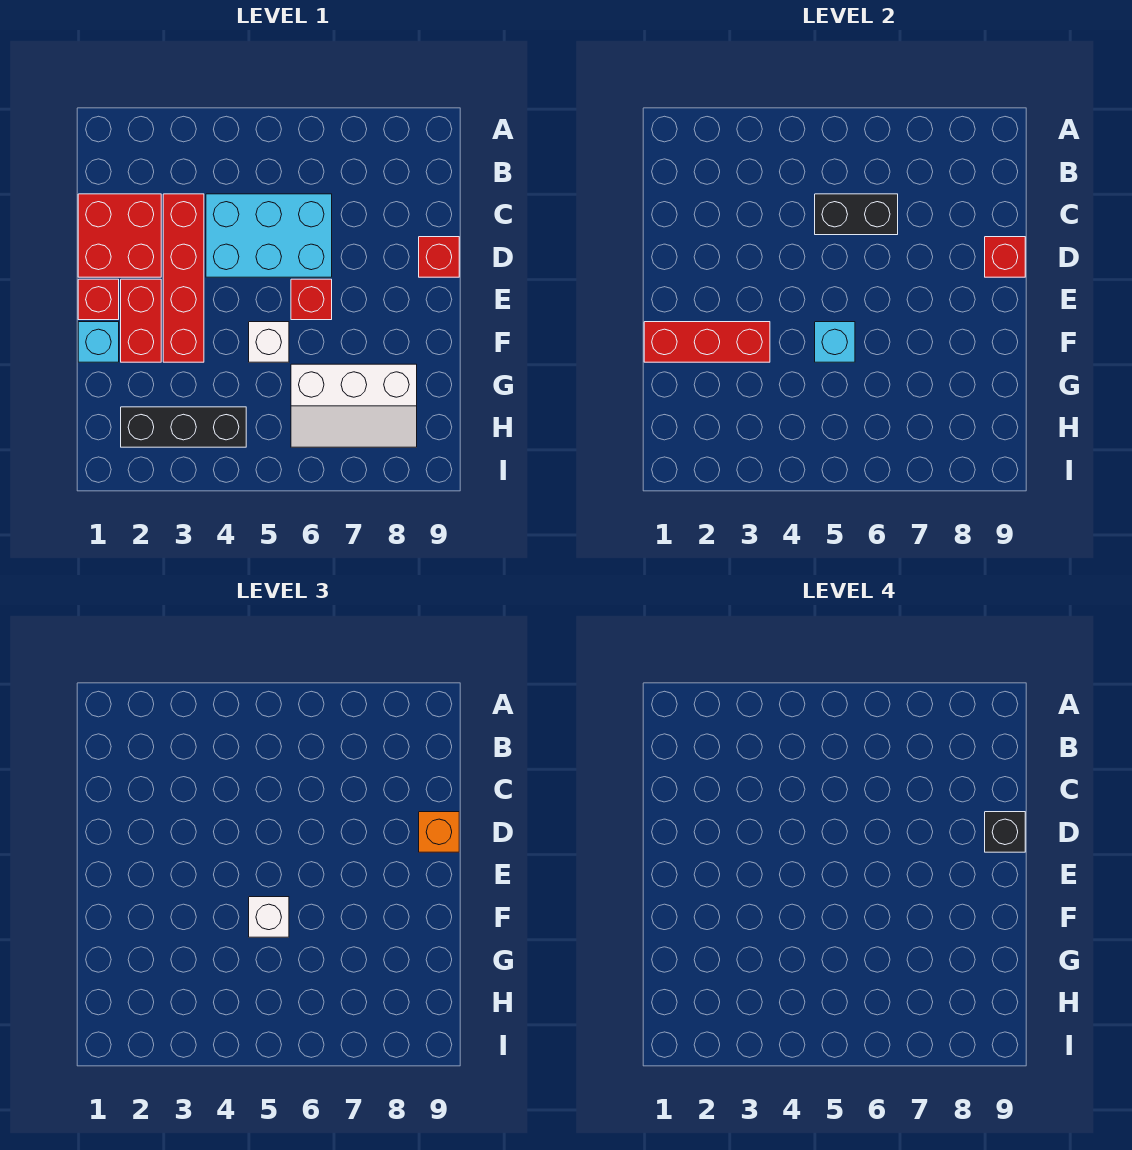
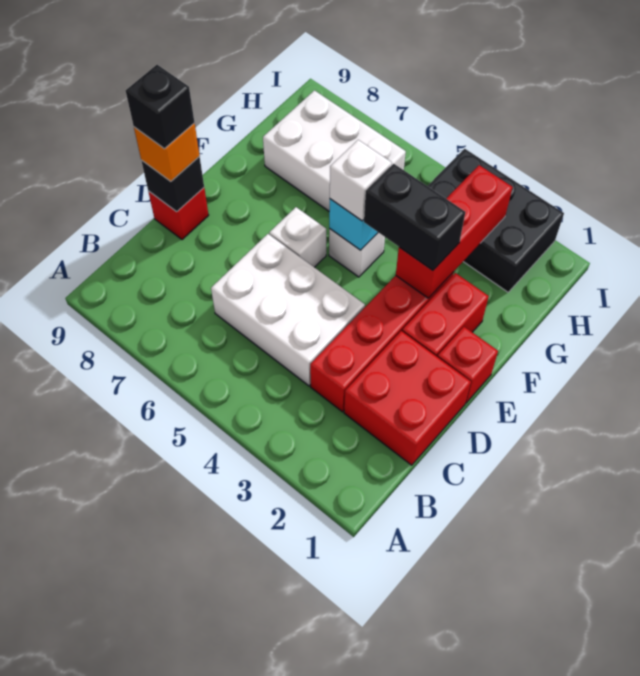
cyan brick C4:D6 level 1 -> white brick C4:D6 level 1
black brick C5:C6 level 2 -> black brick F3:F4 level 3
red brick D9 level 2 -> black brick D9 level 2
red brick E6 level 1 -> white brick E6 level 1
cyan brick F1 level 1 -> none
red brick F1:F3 level 2 -> red brick F3:H3 level 2
white slope G6:H8 level 1 top G -> white brick G6:H8 level 1
black brick H2:H4 level 1 -> black brick H2:I4 level 1

